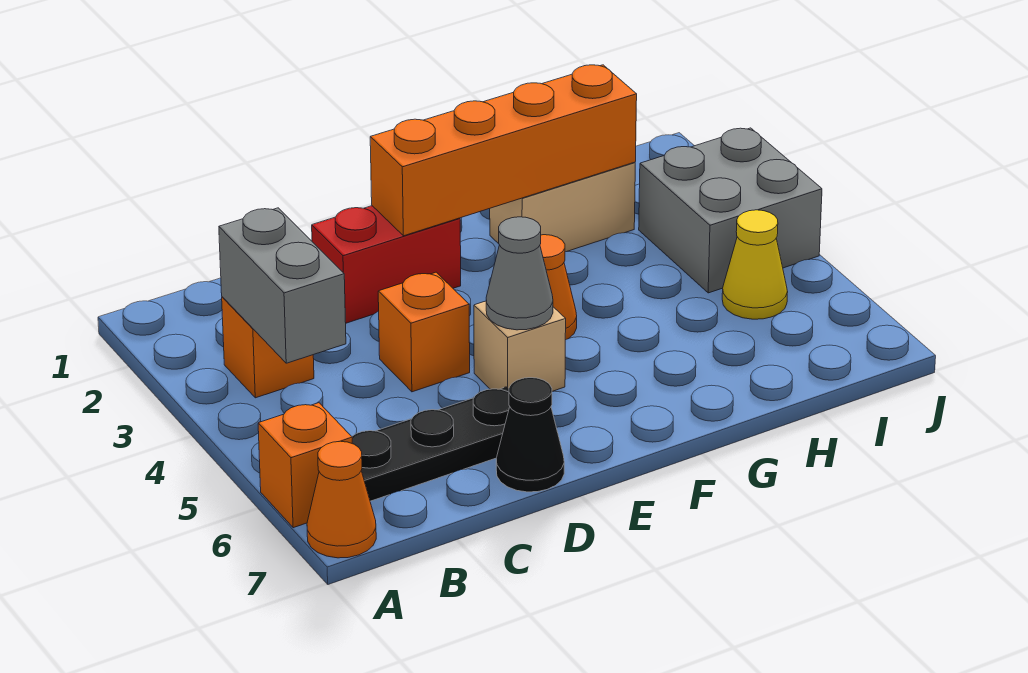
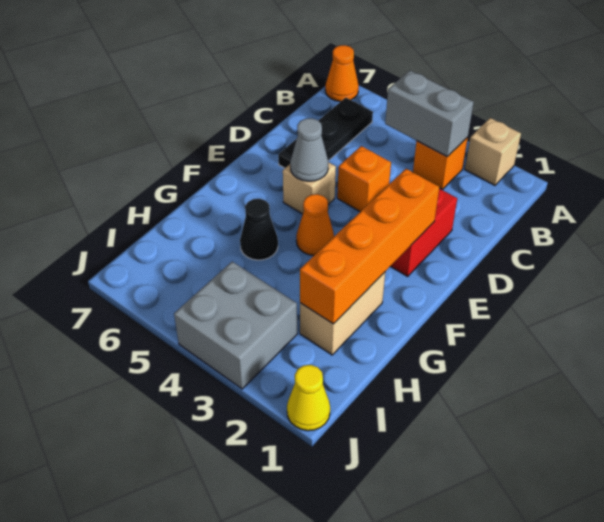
none -> tan brick A2 level 1
orange brick A6 level 1 -> none
black cone D7 level 1 -> black cone G5 level 1
yellow cone I5 level 1 -> yellow cone J1 level 1

